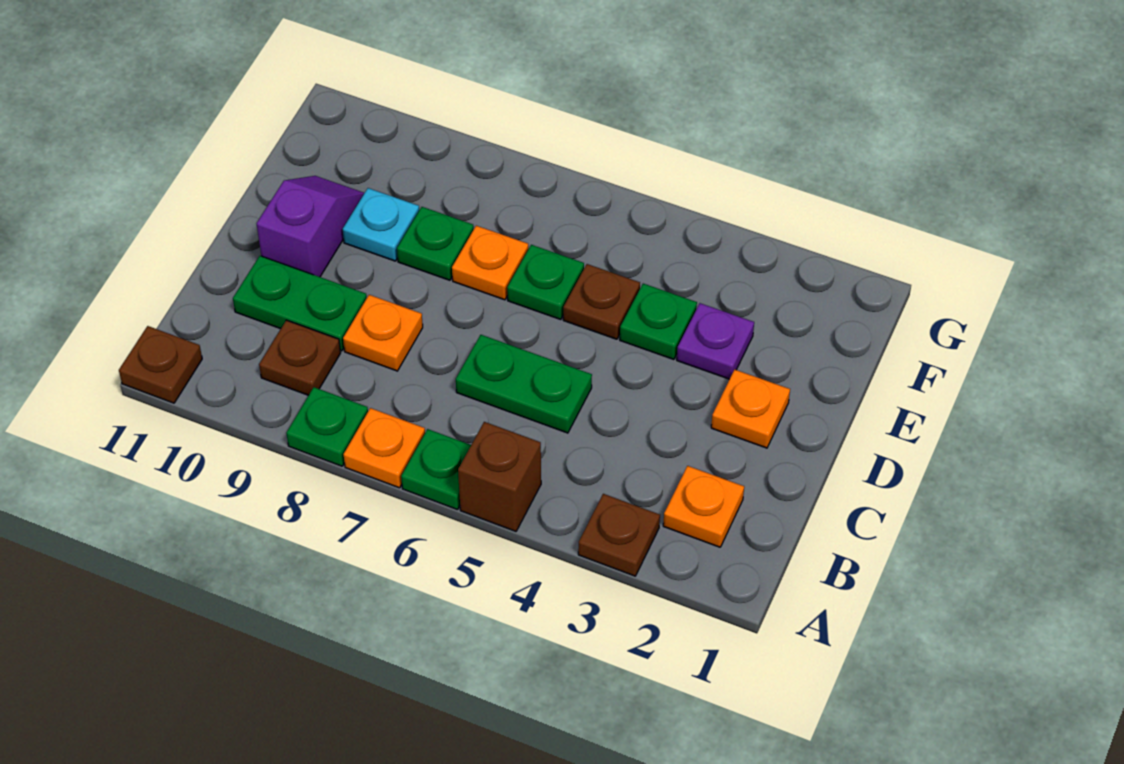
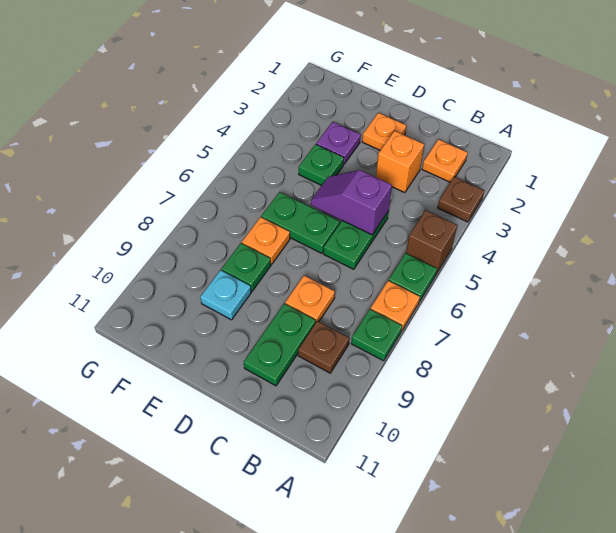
brown plate A11 level 1 -> none
none -> orange brick C3 level 1
purple slope D10:E10 level 1 top D -> purple slope C5:D5 level 2 top C
brown plate E5 level 1 -> none
green plate E6 level 1 -> green plate D6:E6 level 1

